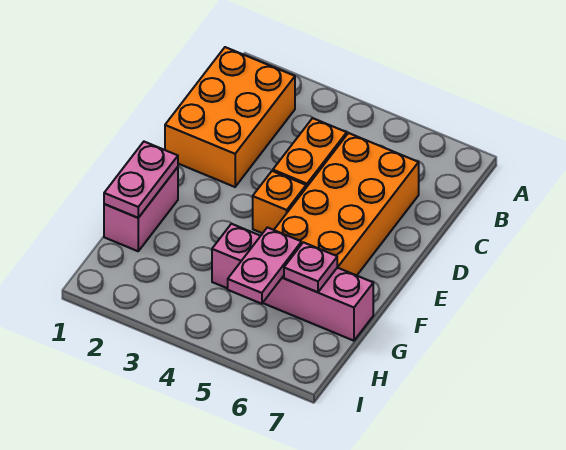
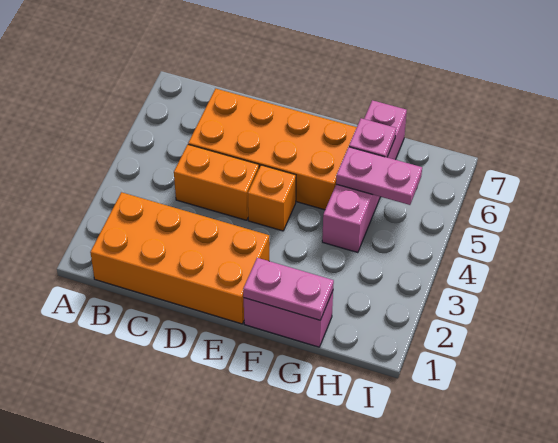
orange brick B1:D2 level 1 -> orange brick B1:E2 level 1

